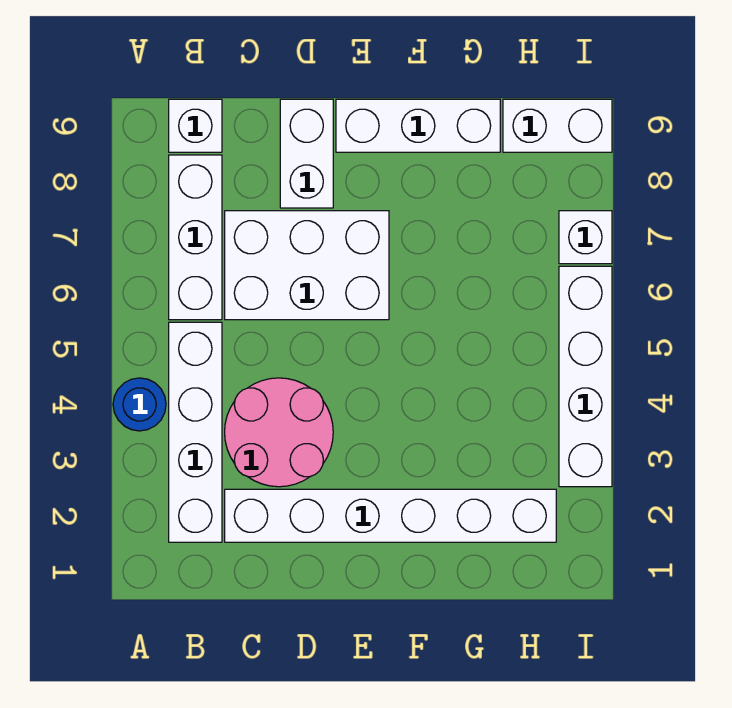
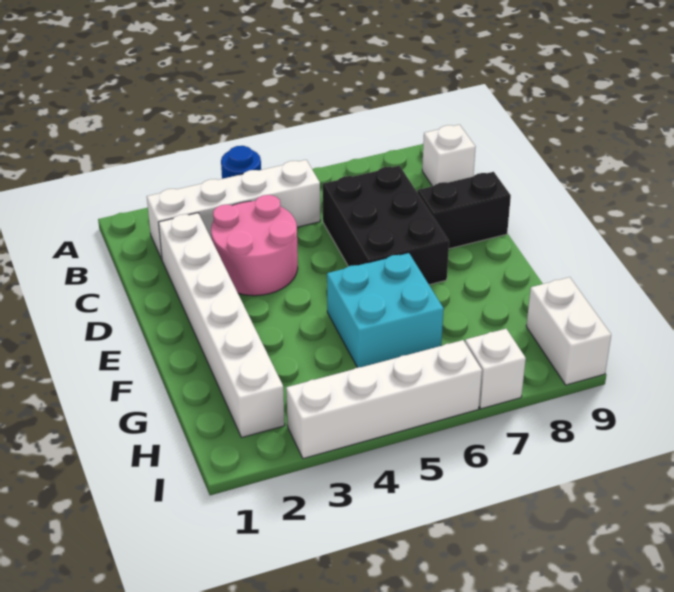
white brick B6:B8 level 1 -> none
white brick C6:E7 level 1 -> black brick C6:E7 level 1
white brick D8:D9 level 1 -> black brick D8:D9 level 1
white brick E9:G9 level 1 -> none
none -> cyan brick F5:G6 level 1

